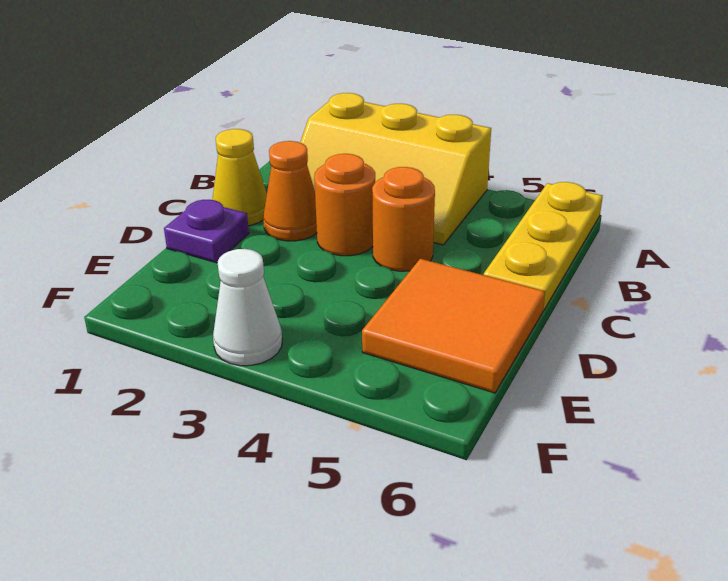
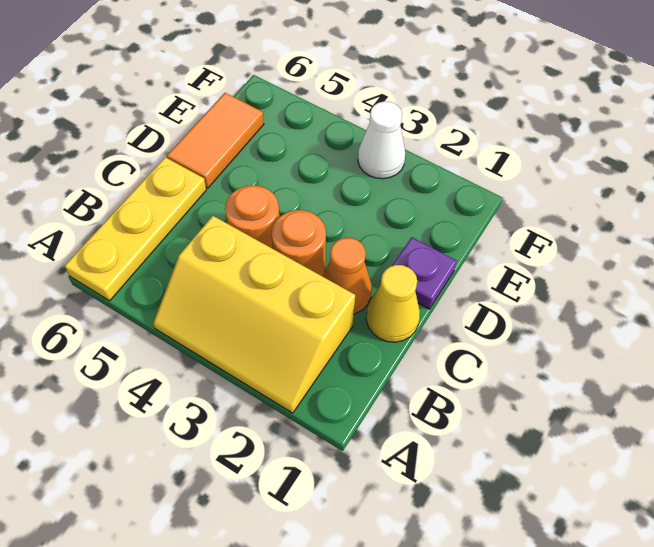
yellow slope A2:B4 level 1 top A -> yellow slope A2:B4 level 1 top B
orange tile D5:E6 level 1 -> orange tile D6:E6 level 1

